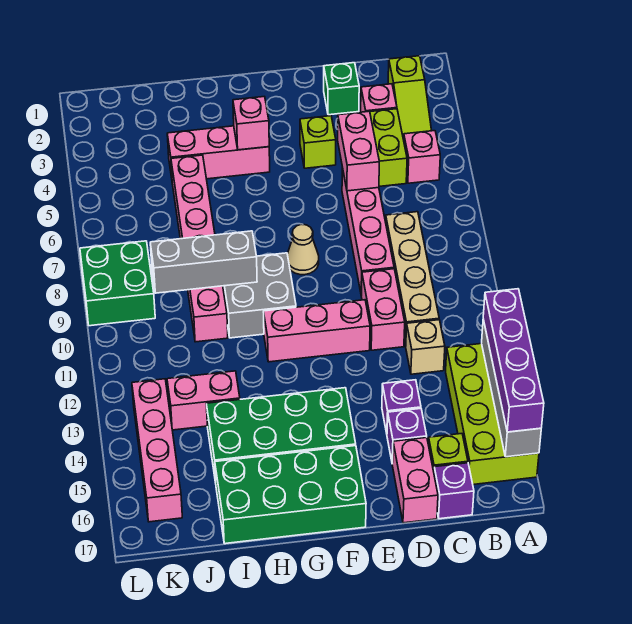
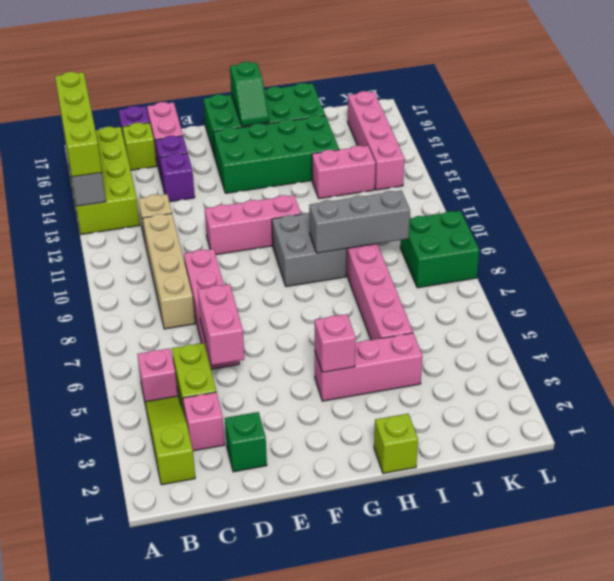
purple brick A13:A16 level 3 -> lime brick A13:A16 level 3
pink brick D10:D11 level 1 -> none
lime brick E4 level 1 -> lime brick H1 level 1
tan cone F8 level 1 -> none
none -> green slope G16:G17 level 2 top 17

